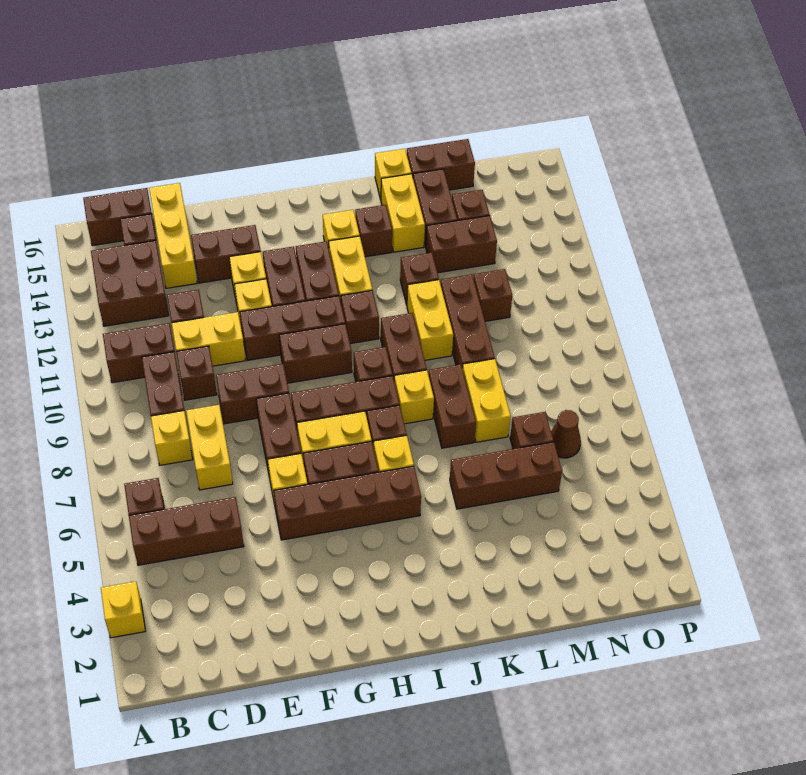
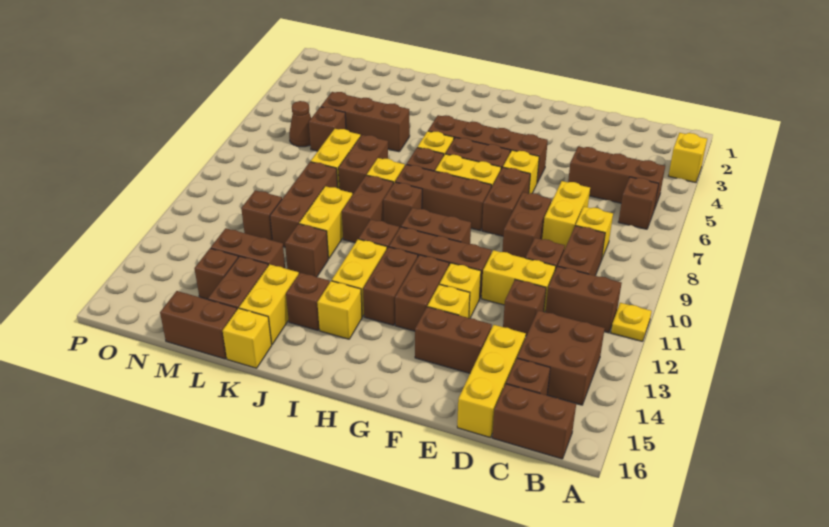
none -> yellow plate A11 level 1
brown brick E9:F9 level 1 -> brown brick E8:E9 level 1

